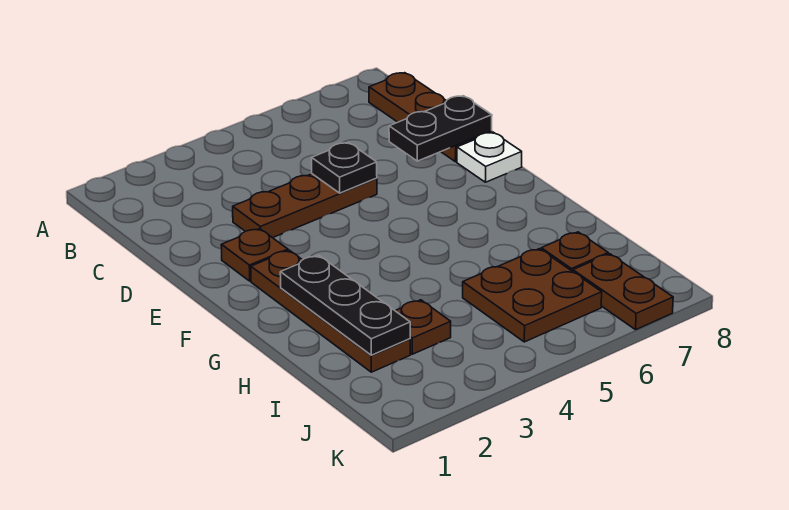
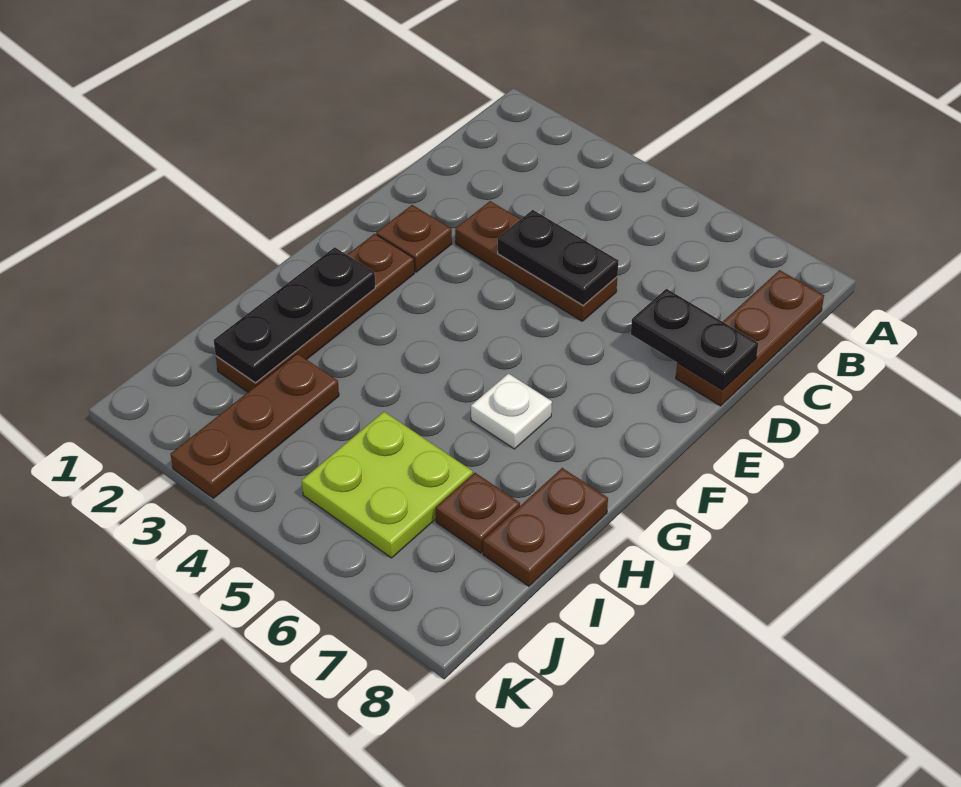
black plate D5 level 2 -> black plate D4:D5 level 2
white plate E8 level 1 -> white plate G6 level 1
brown plate I3 level 1 -> brown plate I3:K3 level 1
brown plate I5:J6 level 1 -> lime plate I5:J6 level 1
brown plate J7:K7 level 1 -> brown plate H8:I8 level 1

